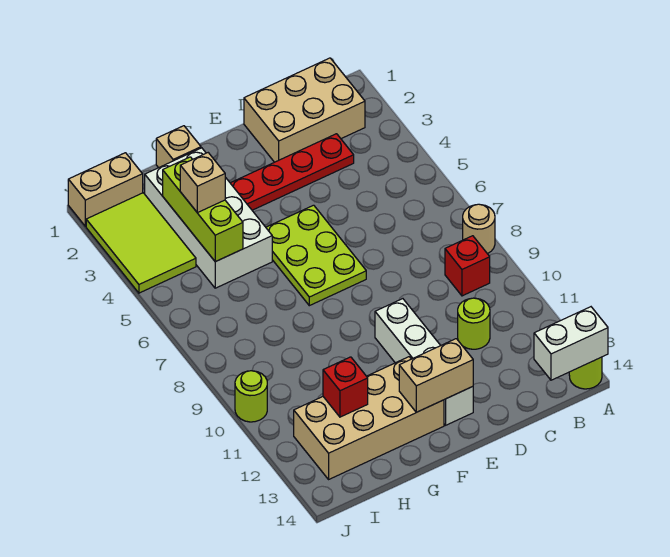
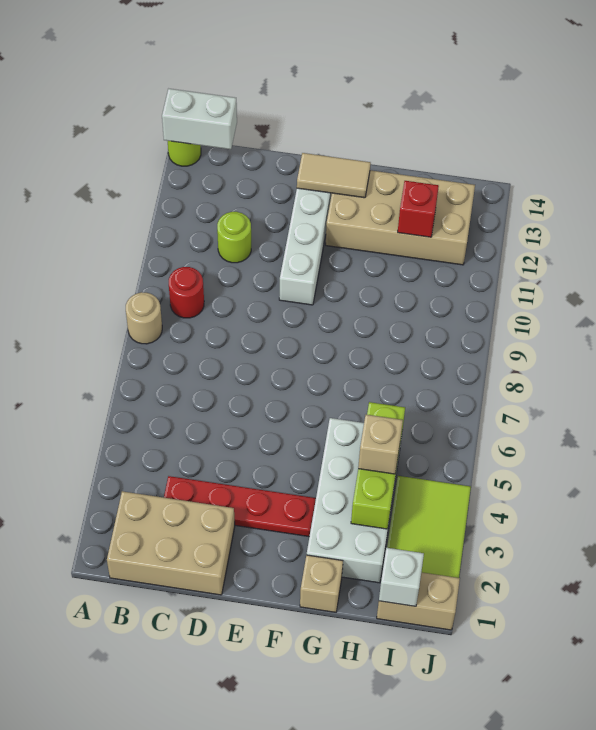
red brick B9 level 1 -> red round brick B9 level 1
lime plate E5:F7 level 1 -> none
tan brick E13:F13 level 2 -> tan tile E13:F13 level 2
none -> white brick I1 level 2
lime round brick J10 level 1 -> none

